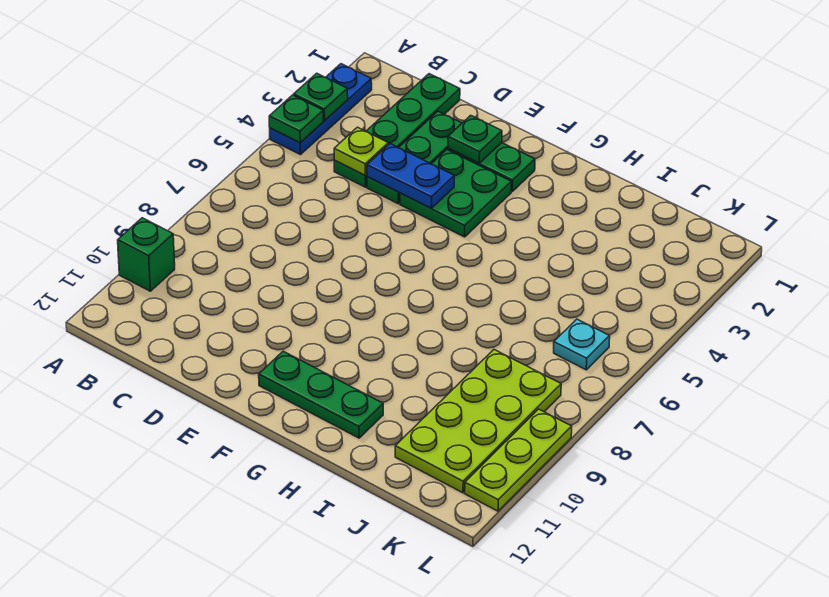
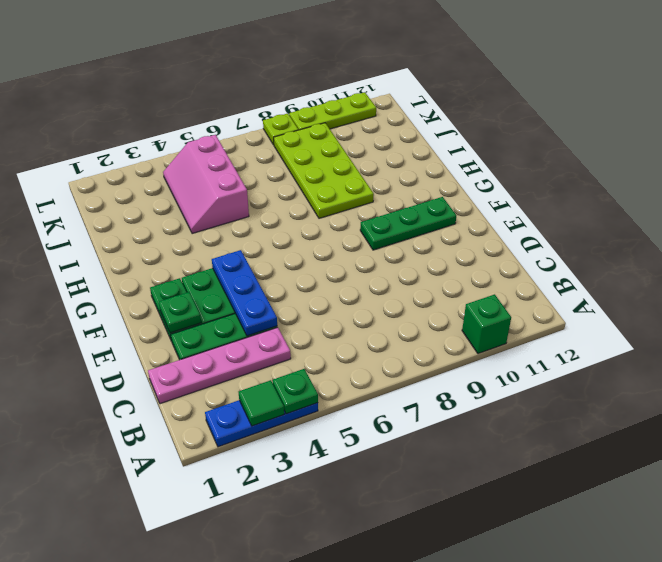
green plate A3 level 2 -> green tile A3 level 2
green plate C1:C4 level 1 -> pink plate C1:C4 level 1
lime plate C4 level 2 -> lime plate L8 level 1
blue plate D4:E4 level 2 -> blue plate D4:F4 level 2
green plate F11:H11 level 1 -> green plate F9:F11 level 1
none -> pink slope I4:K5 level 1 top 5
lime plate J8:K11 level 1 -> lime plate H8:K9 level 1
cyan plate K6 level 1 -> none

